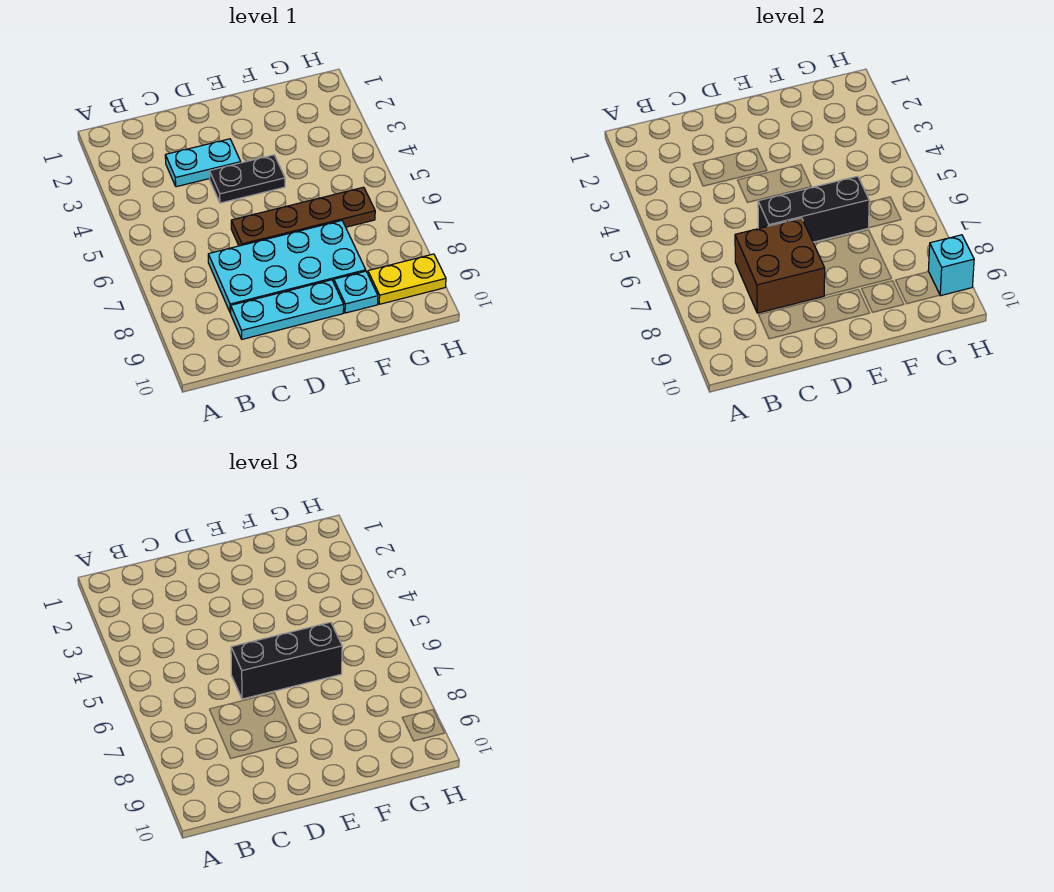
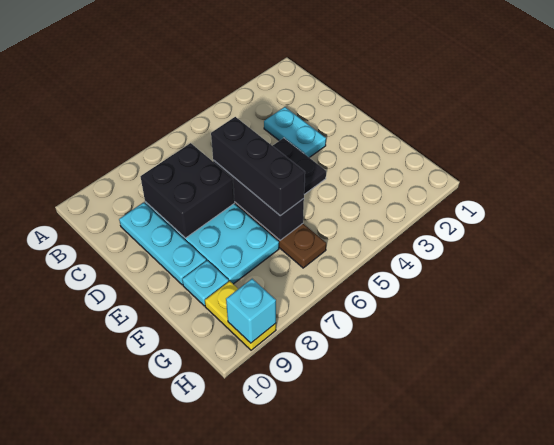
brown brick C7:D8 level 2 -> black brick C7:D8 level 2

